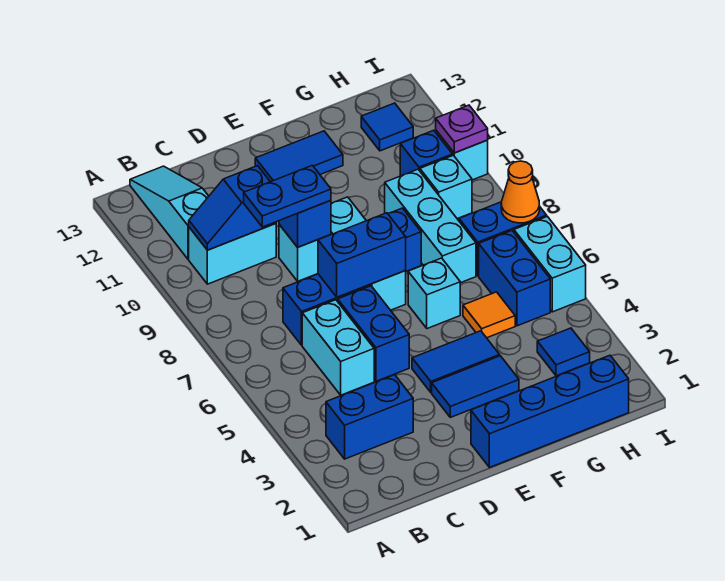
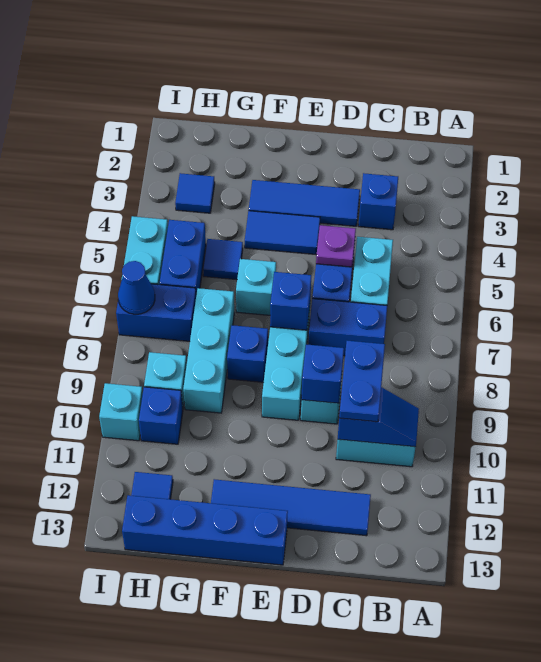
blue brick B3:C3 level 1 -> blue brick C3 level 1
cyan slope B11:B13 level 1 top 11 -> none
blue plate C9:D9 level 3 -> blue plate C9:C10 level 3
blue brick D7:E7 level 2 -> blue brick E7 level 2
blue brick E1:H1 level 1 -> blue brick E13:H13 level 1
blue tile E3:F3 level 1 -> blue tile D3:F3 level 1
blue tile E12:F12 level 1 -> blue tile C12:F12 level 1
orange tile G5 level 1 -> blue tile G5 level 1
orange cone I7 level 2 -> blue cone I7 level 2
purple plate I10 level 2 -> purple plate D5 level 2

